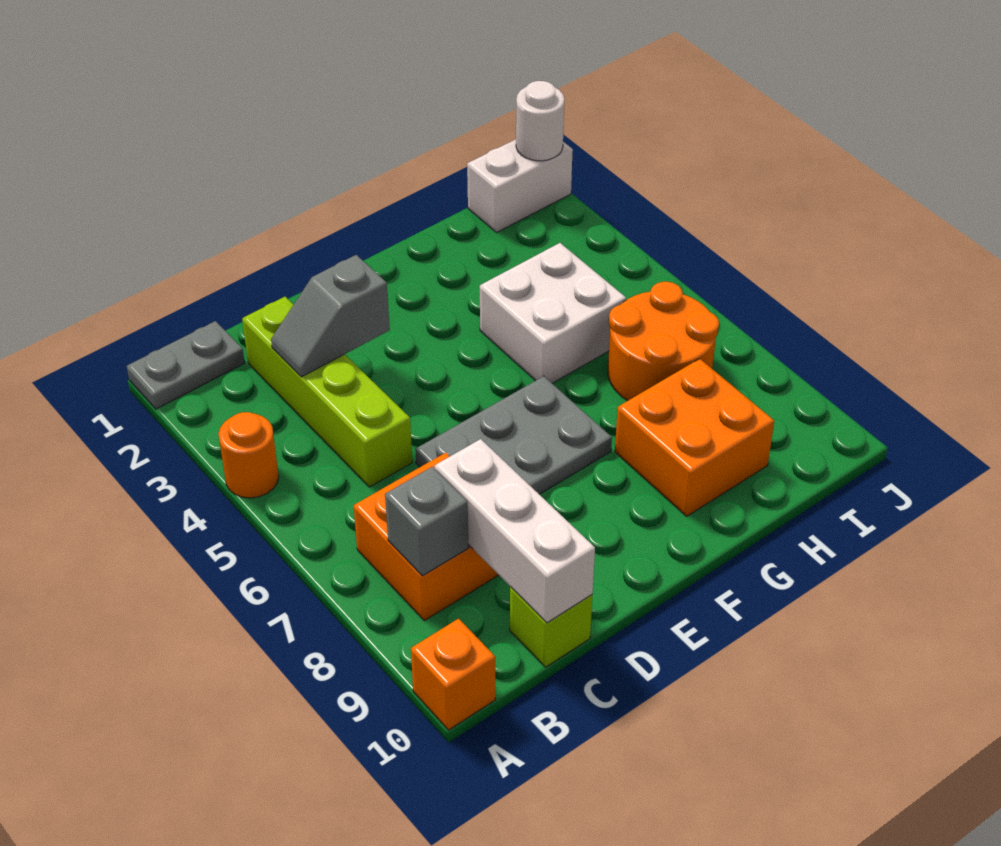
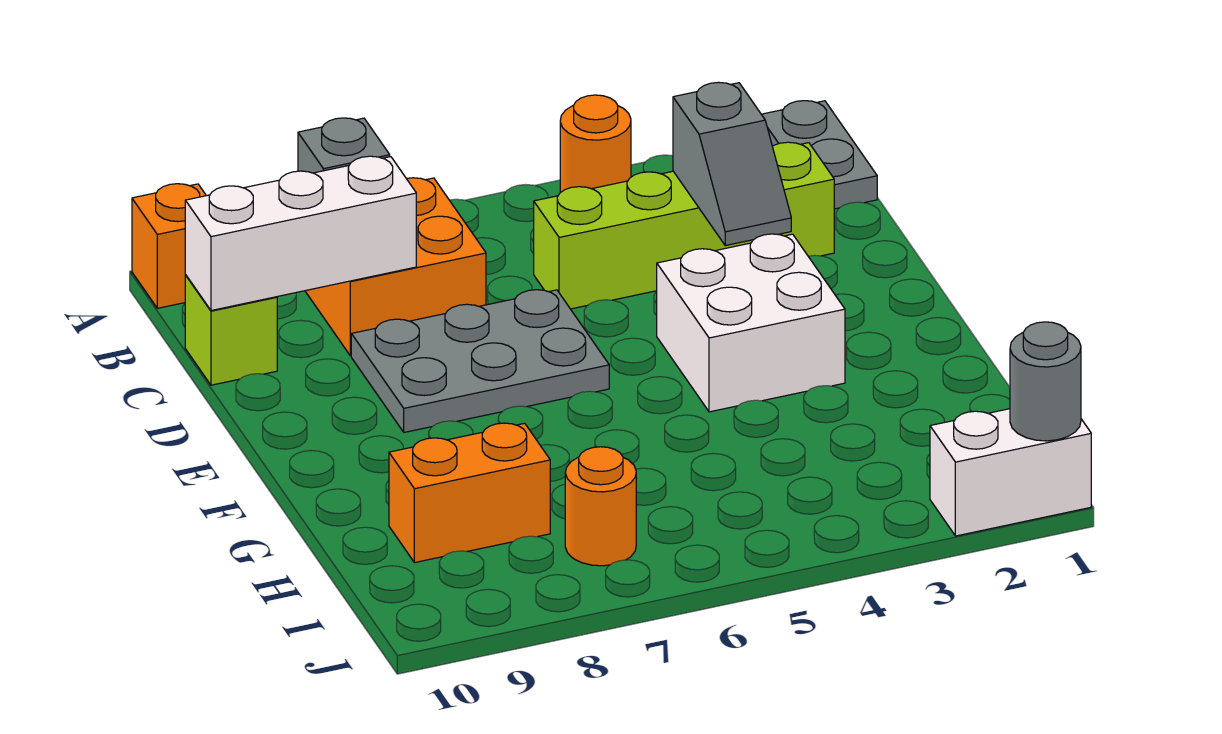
grey slope C3:D3 level 2 top D -> grey slope C3:D3 level 2 top C
grey plate D6:F7 level 1 -> grey plate D6:E8 level 1
white brick G4:H5 level 1 -> white brick E3:F4 level 1
orange brick G8:H9 level 1 -> orange brick H8:H9 level 1
orange round brick H6:I7 level 1 -> orange round brick I7 level 1
white brick I1:J1 level 1 -> white brick J1:J2 level 1
white round brick J1 level 2 -> grey round brick J1 level 2

